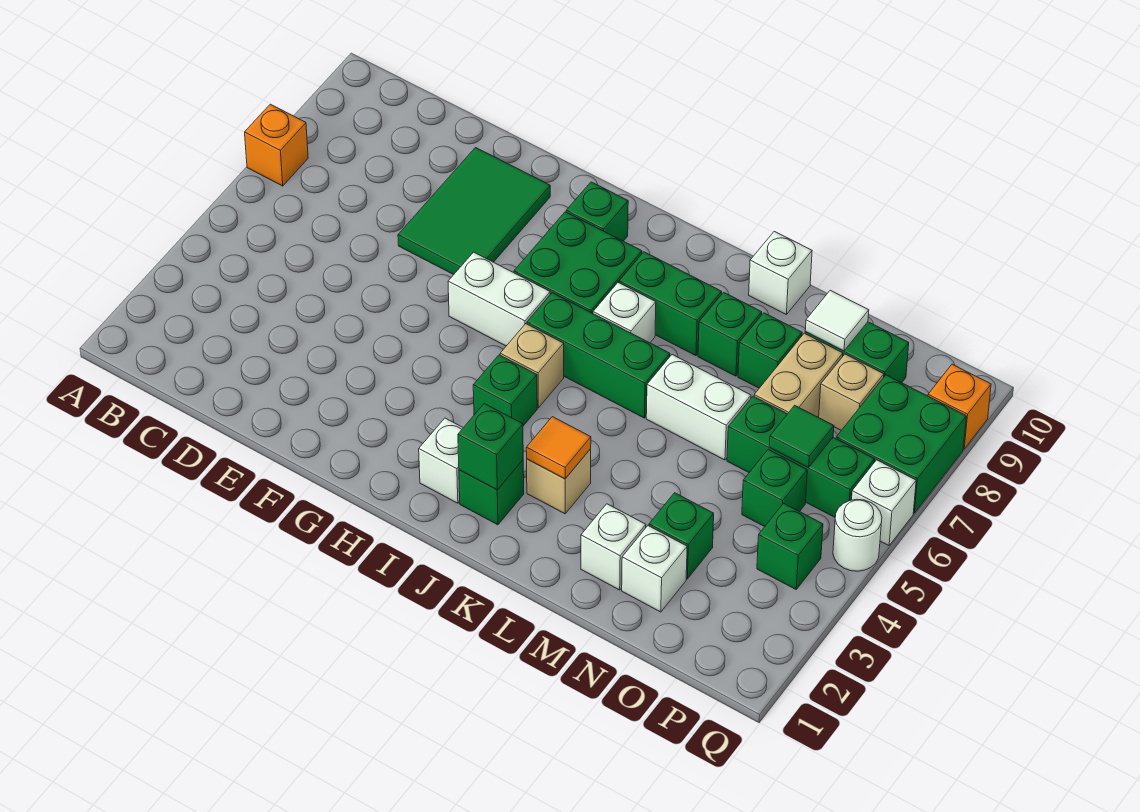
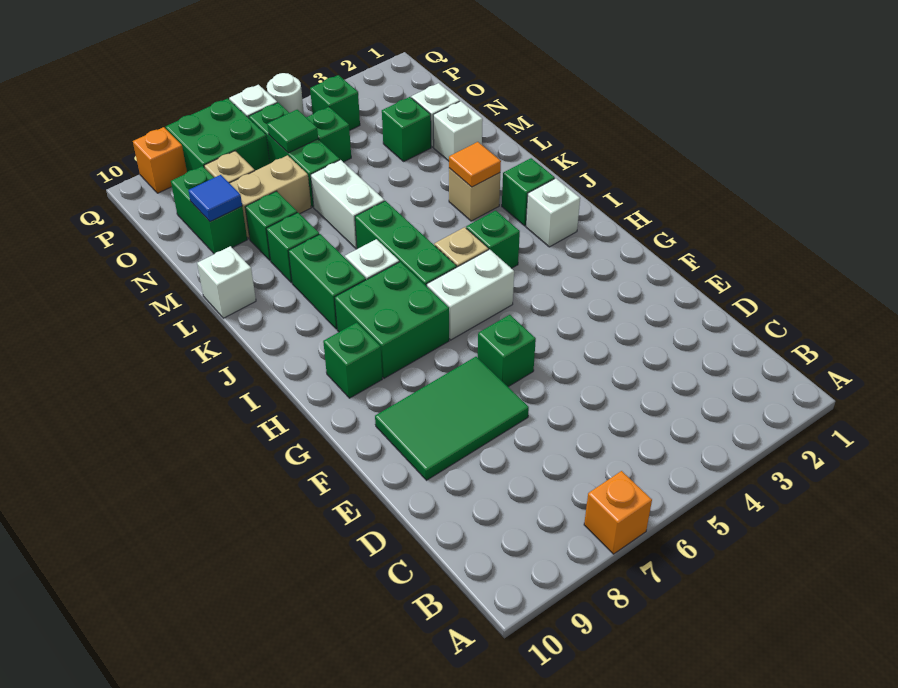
white brick G6:H6 level 1 -> white brick H5:H6 level 1
green brick J2 level 2 -> green brick F6 level 1
white tile N9 level 2 -> blue tile N9 level 2

